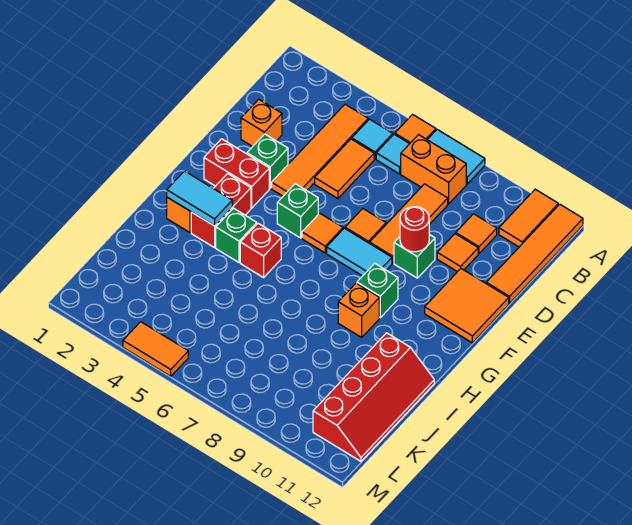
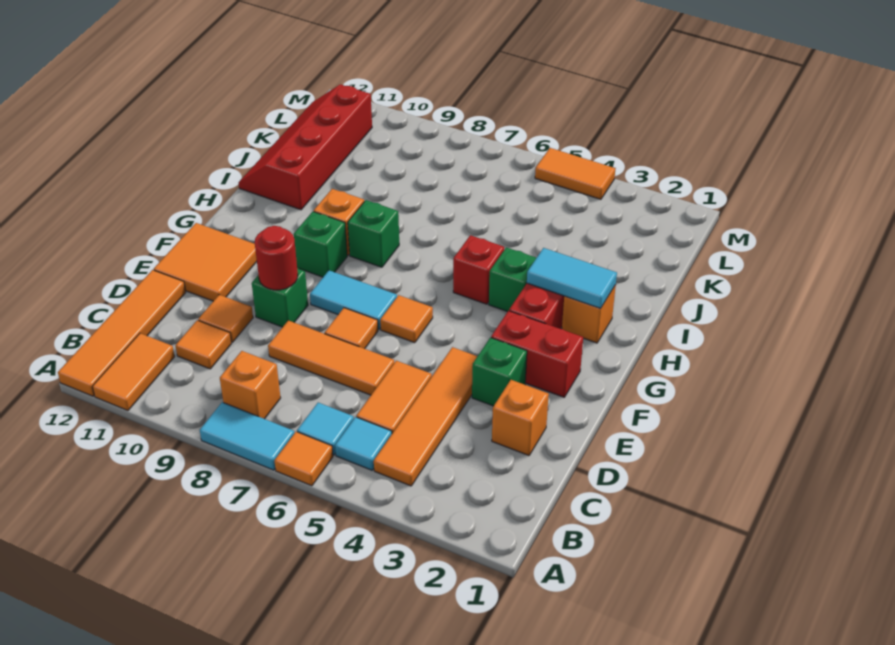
orange brick B7:B8 level 1 -> orange brick B8 level 1
orange tile C8:E8 level 1 -> orange tile D6:D8 level 1
green brick F5 level 1 -> green brick H8 level 1

